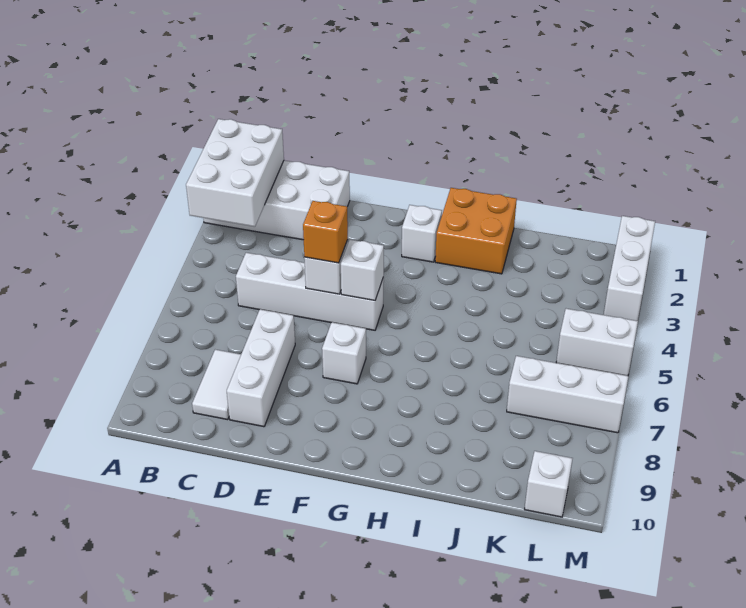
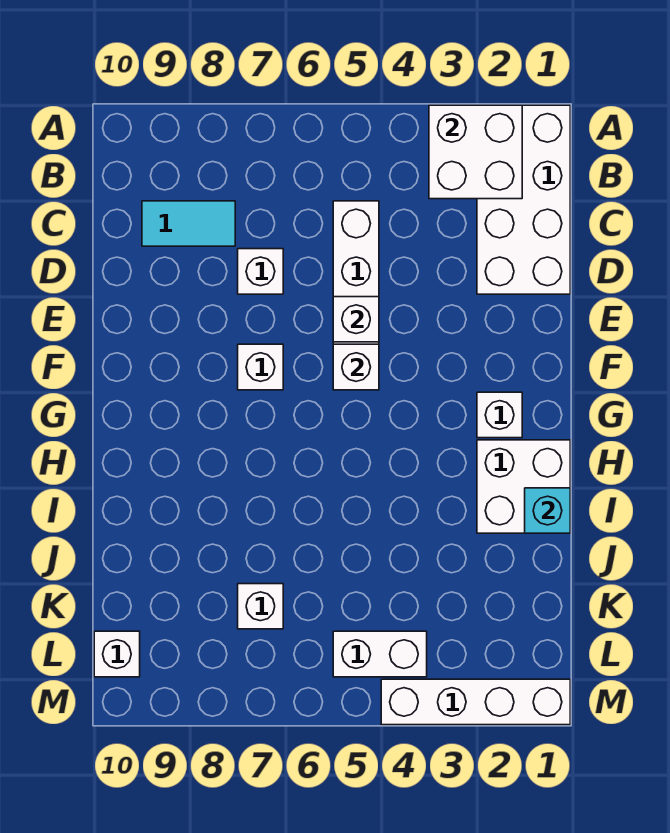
white brick A1:B3 level 2 -> white brick A2:B3 level 2
white tile C8:C9 level 1 -> cyan tile C8:C9 level 1
white brick D7:D9 level 1 -> white brick D7 level 1
orange brick E5 level 3 -> none
orange brick H1:I2 level 1 -> white brick H1:I2 level 1
none -> cyan brick I1 level 2
white brick K7:M7 level 1 -> white brick K7 level 1
white brick L5:M5 level 1 -> white brick L4:L5 level 1
white brick M1:M3 level 1 -> white brick M1:M4 level 1

